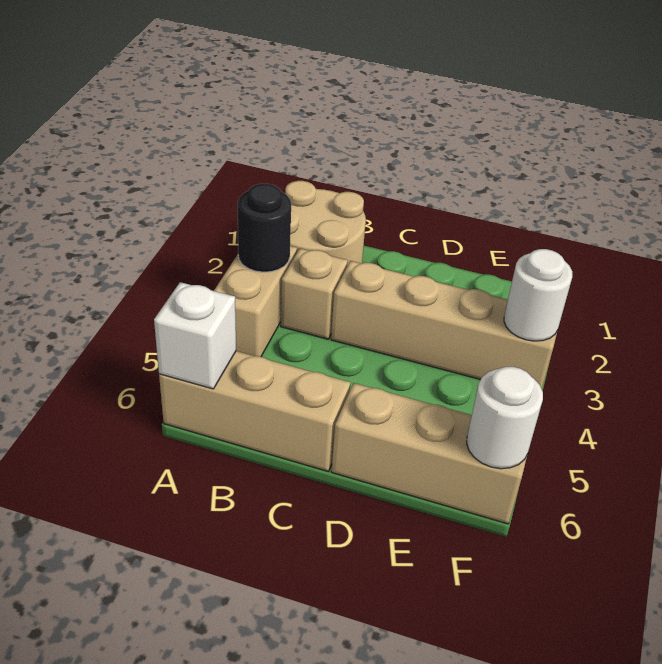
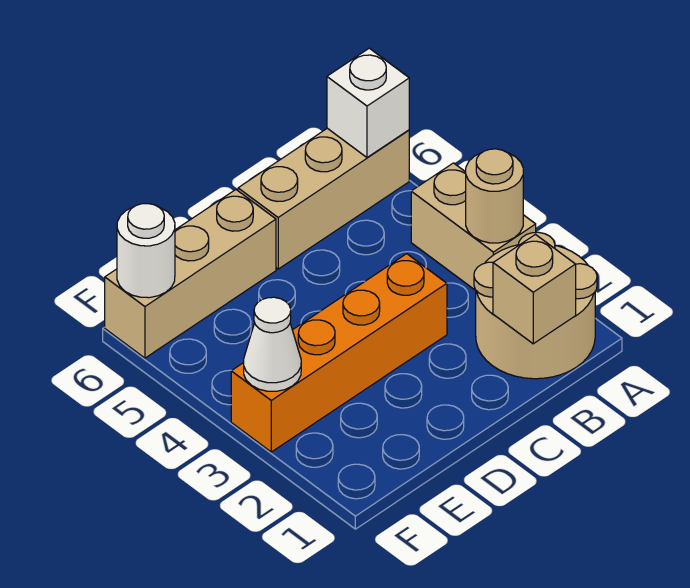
black round brick A3 level 2 -> tan round brick A3 level 2
tan brick B3 level 1 -> tan brick B1 level 2
tan brick C3:F3 level 1 -> orange brick C3:F3 level 1
white round brick F3 level 2 -> white cone F3 level 2

